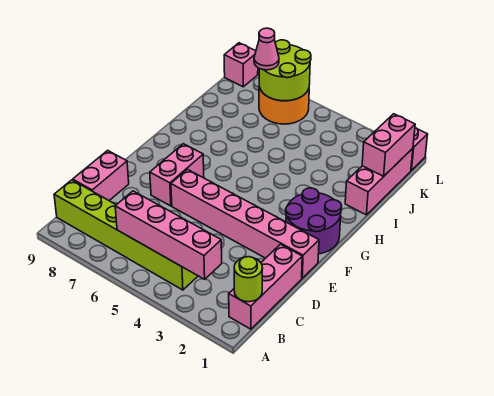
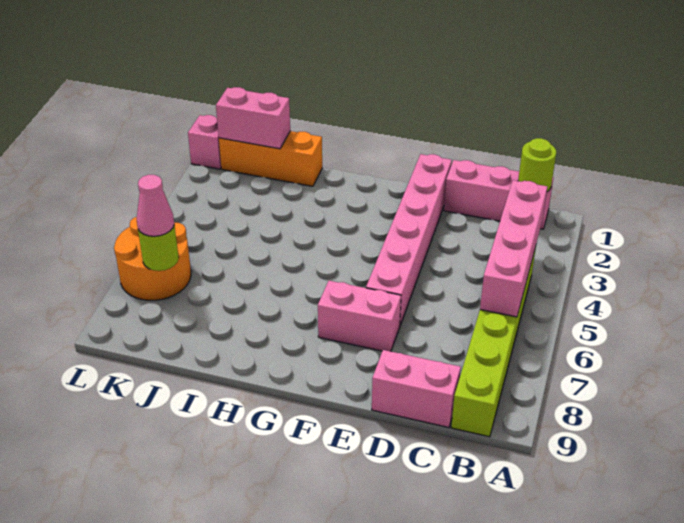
purple round brick F1:G2 level 1 -> none
pink brick I1:K1 level 1 -> orange brick I1:K1 level 1
lime round brick K6:L7 level 2 -> lime round brick K7 level 2
pink brick L9 level 1 -> none

